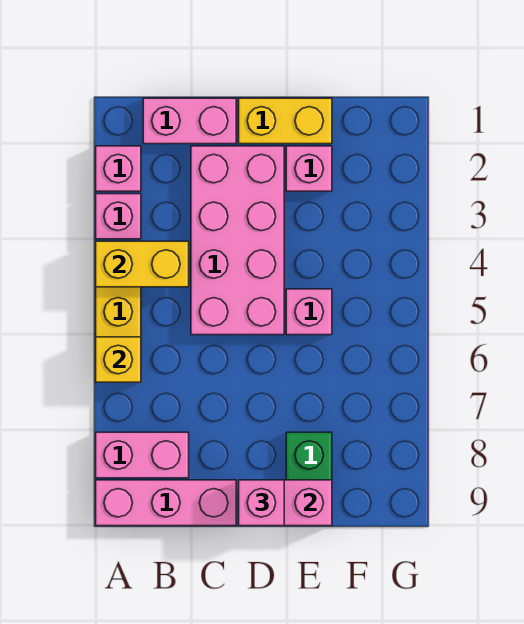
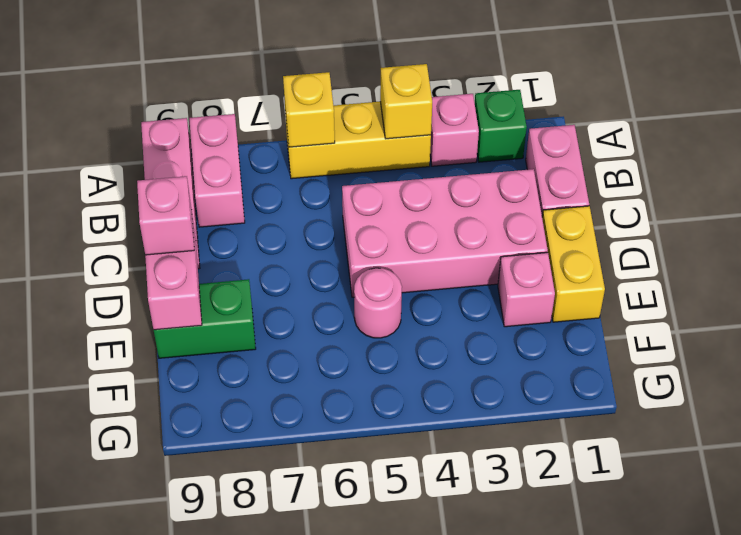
pink brick A2 level 1 -> green brick A2 level 1
yellow brick A4:B4 level 2 -> yellow brick A4 level 2
pink brick E5 level 1 -> pink round brick E5 level 1

